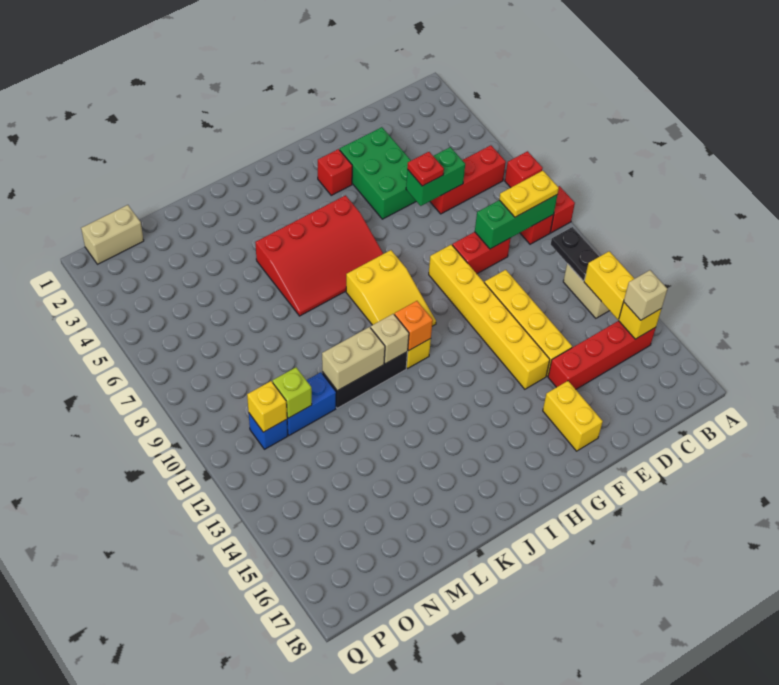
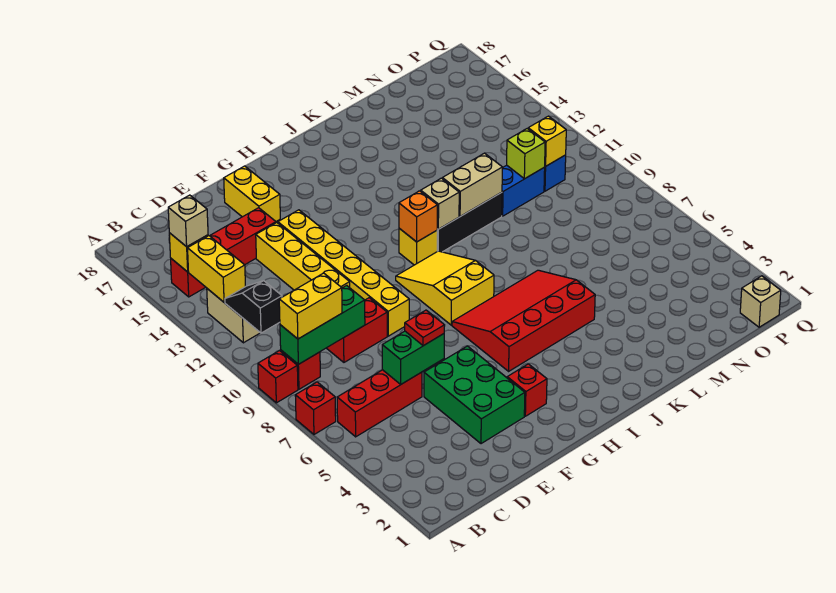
yellow plate B9:C9 level 3 -> yellow brick B9:C9 level 3
black plate B11:B12 level 2 -> black slope B11:B12 level 2 top 11
tan brick O1:P1 level 1 -> tan brick P1 level 1

